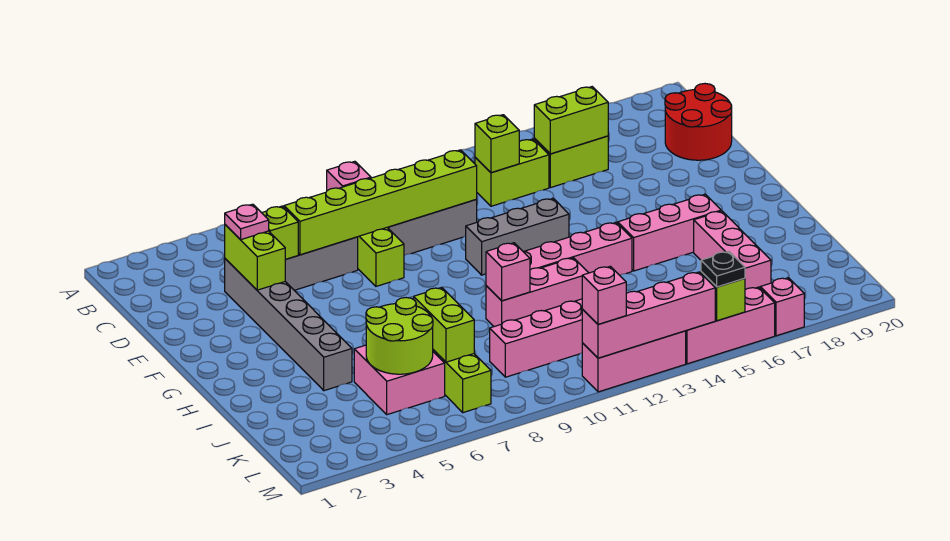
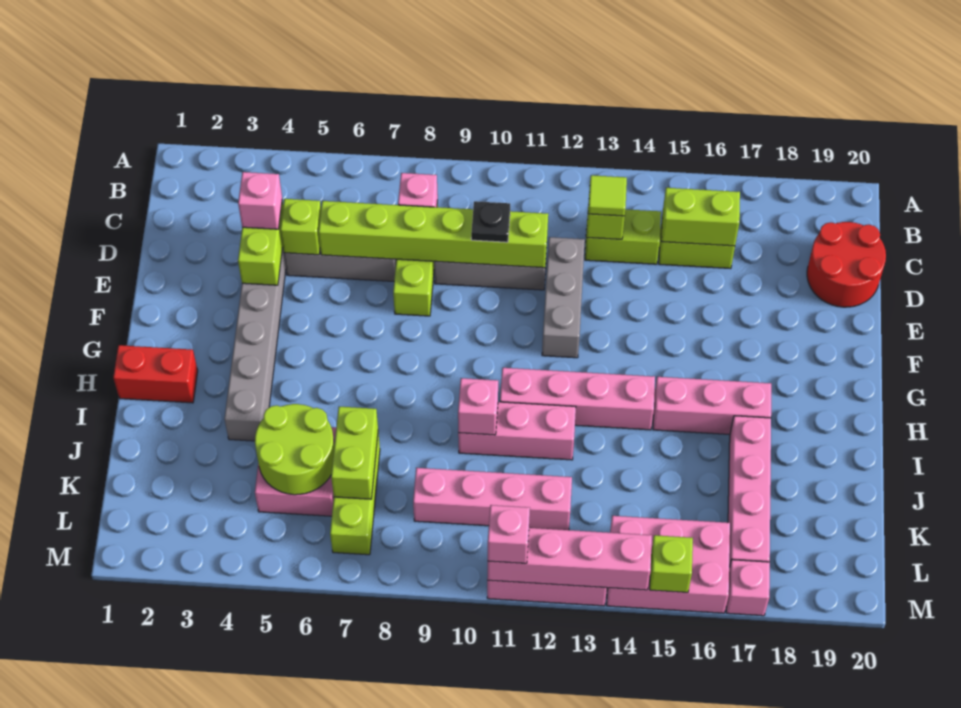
none -> lime tile C13 level 3
pink plate D4 level 3 -> pink brick D4 level 3
grey brick F11:F13 level 1 -> grey brick D12:F12 level 1
none -> red brick H1:H2 level 1
pink brick I17:K17 level 1 -> pink brick I17:L17 level 1
pink brick M14:M16 level 1 -> pink brick L14:M16 level 1
black plate M15 level 3 -> black plate D10 level 3

